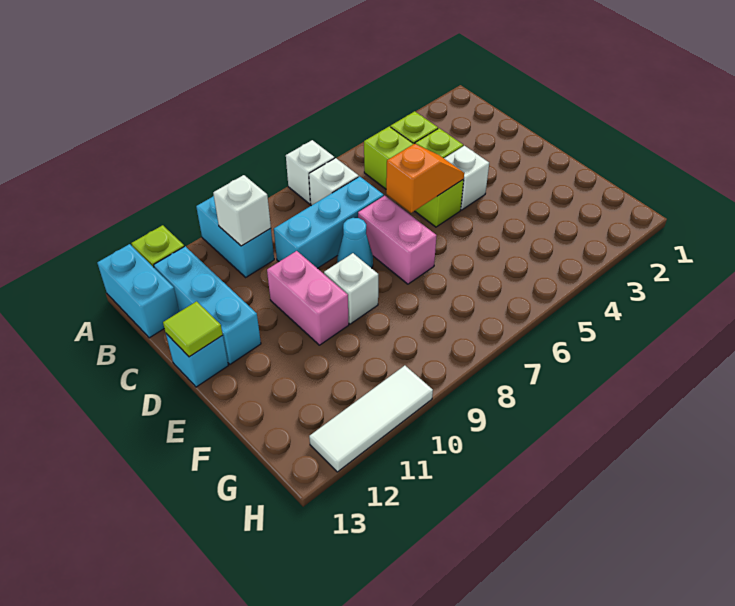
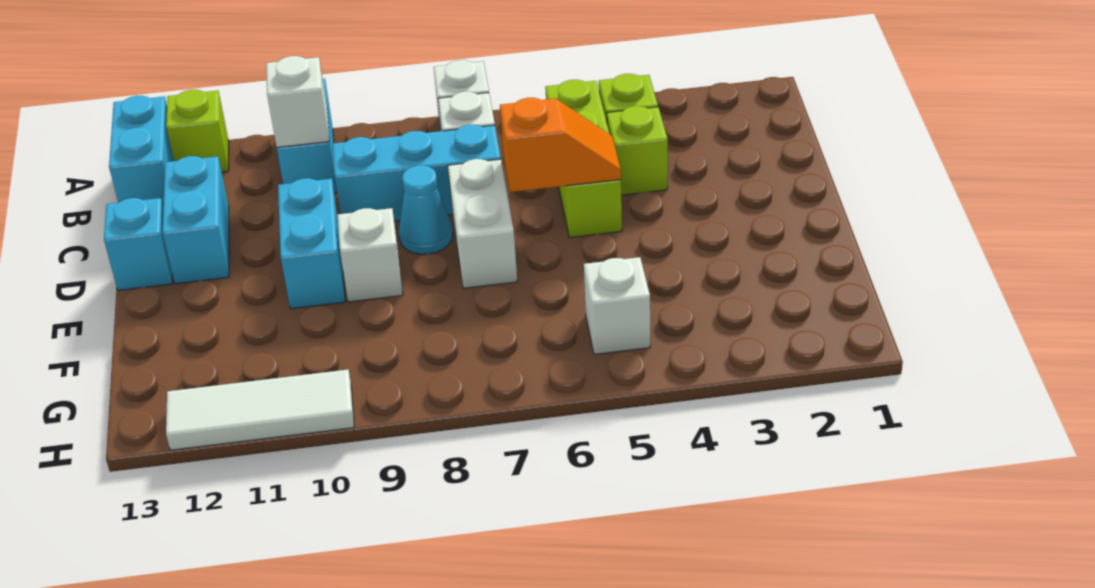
cyan brick B12:D12 level 1 -> cyan brick C12:D12 level 1
white brick D4 level 1 -> white brick G5 level 1
pink brick D7:E7 level 1 -> white brick D7:E7 level 1
pink brick D10:E10 level 1 -> cyan brick D10:E10 level 1
lime tile D13 level 2 -> none

